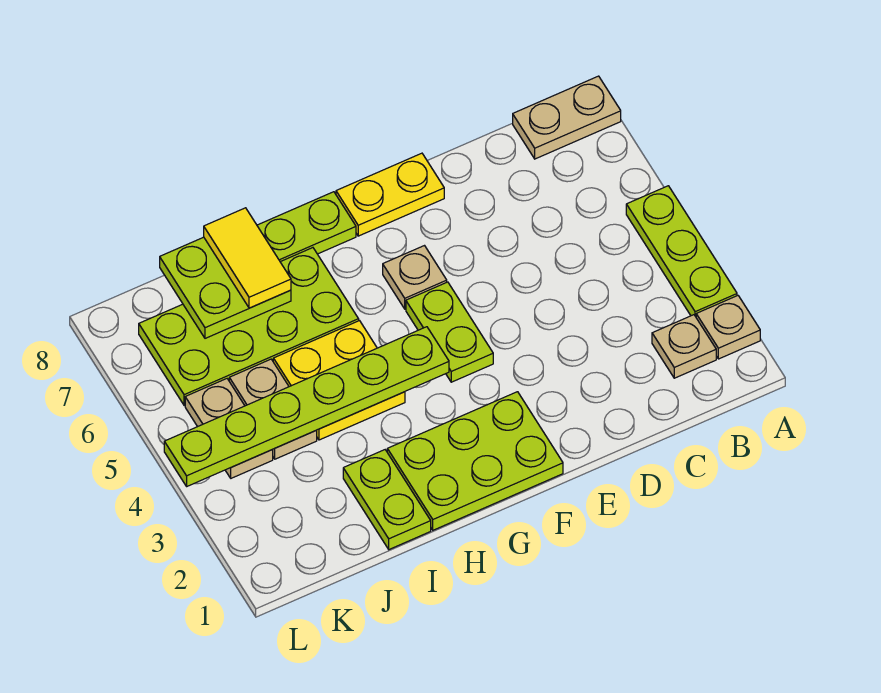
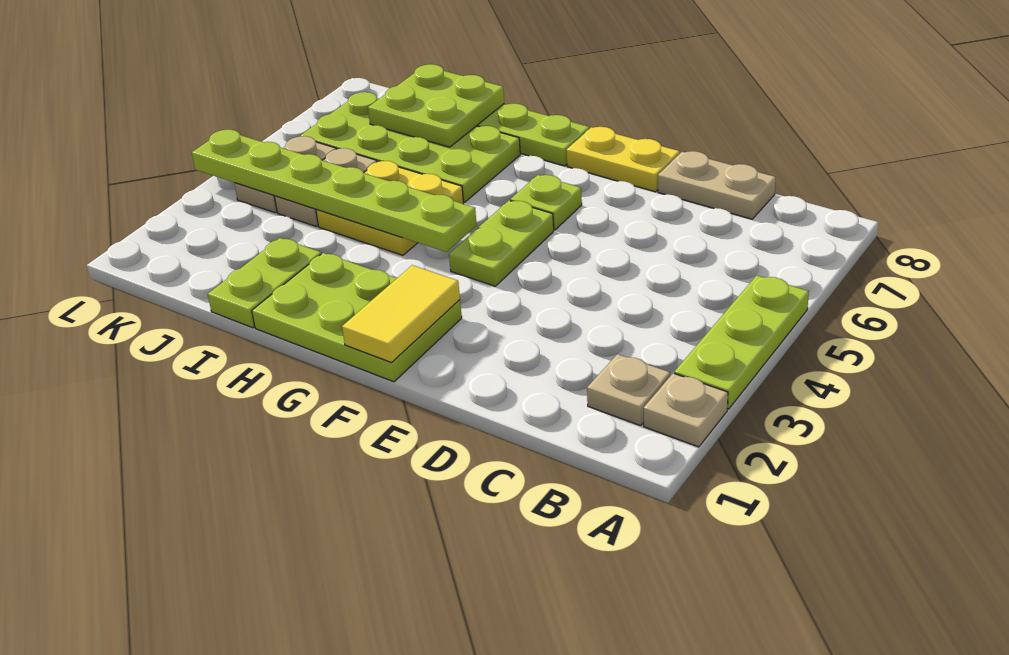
tan plate A8:B8 level 1 -> tan plate C8:D8 level 1
tan plate F6 level 1 -> lime plate F6 level 1
yellow tile I7:I8 level 3 -> yellow tile F1:F2 level 2

